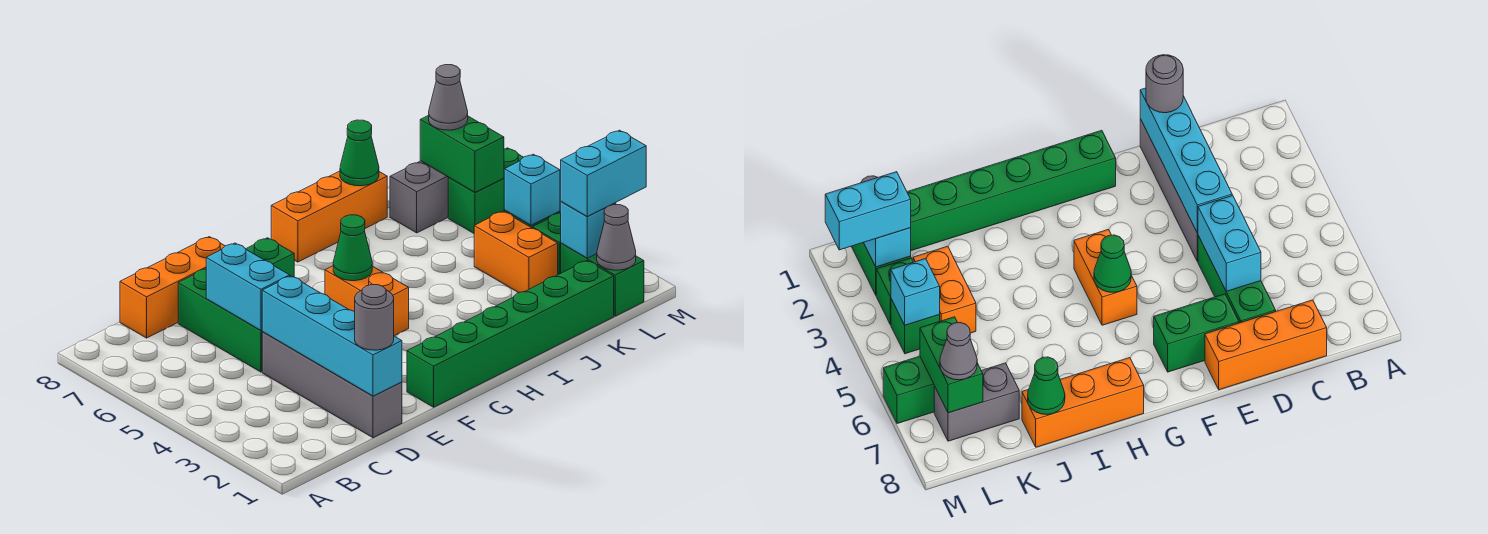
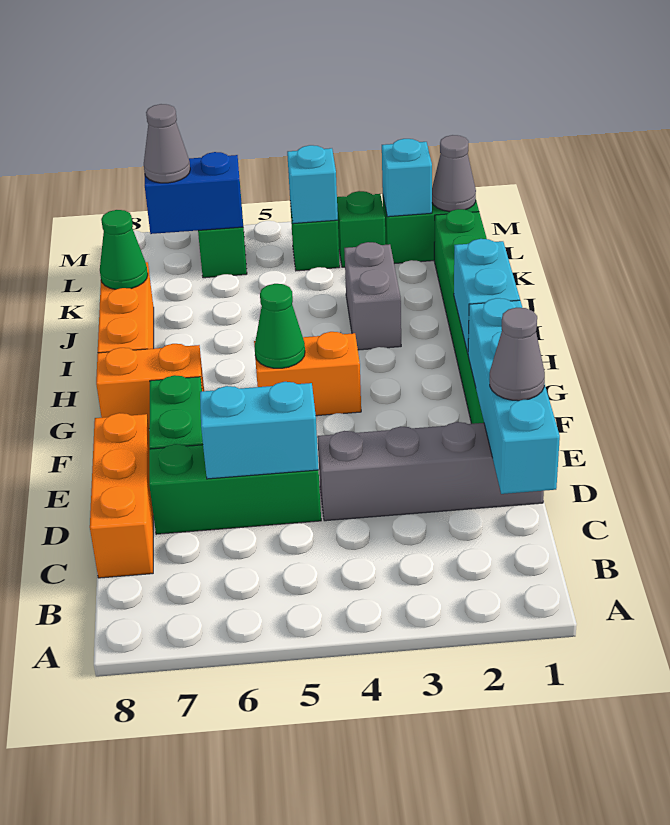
cyan brick D1:D4 level 2 -> cyan brick C1:F1 level 2
grey round brick D1 level 3 -> grey cone D1 level 3
orange brick K3:K4 level 1 -> orange brick G7:G8 level 1
grey brick K7:L7 level 1 -> grey brick I3:J3 level 1
cyan brick L2:M2 level 3 -> cyan brick G1:H1 level 2
green brick L6:L7 level 2 -> blue brick L6:L7 level 2

